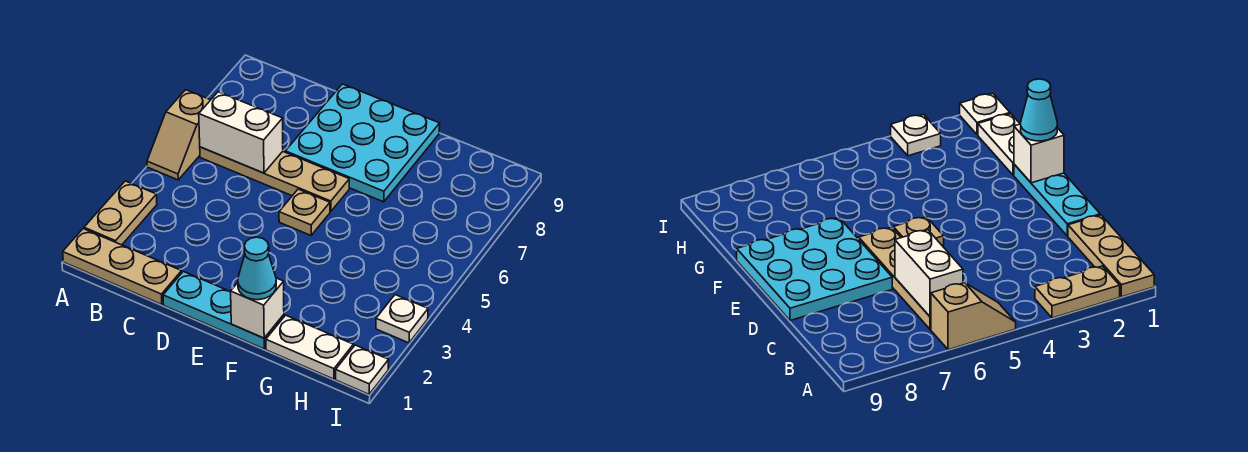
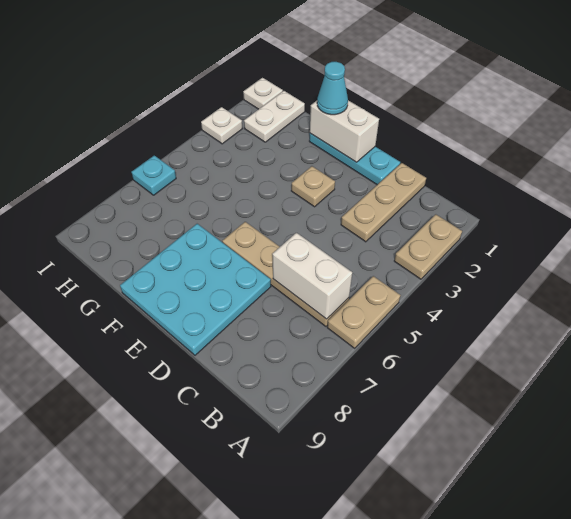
tan plate A1:C1 level 1 -> tan plate C1:C3 level 1
tan slope A5:A6 level 1 top 6 -> tan plate A5:A6 level 1
tan plate E5 level 1 -> tan plate E3 level 1
white brick F1 level 2 -> white brick E1:F1 level 2
white plate G1:H1 level 1 -> white plate H1:H2 level 1
none -> cyan plate I6 level 1

